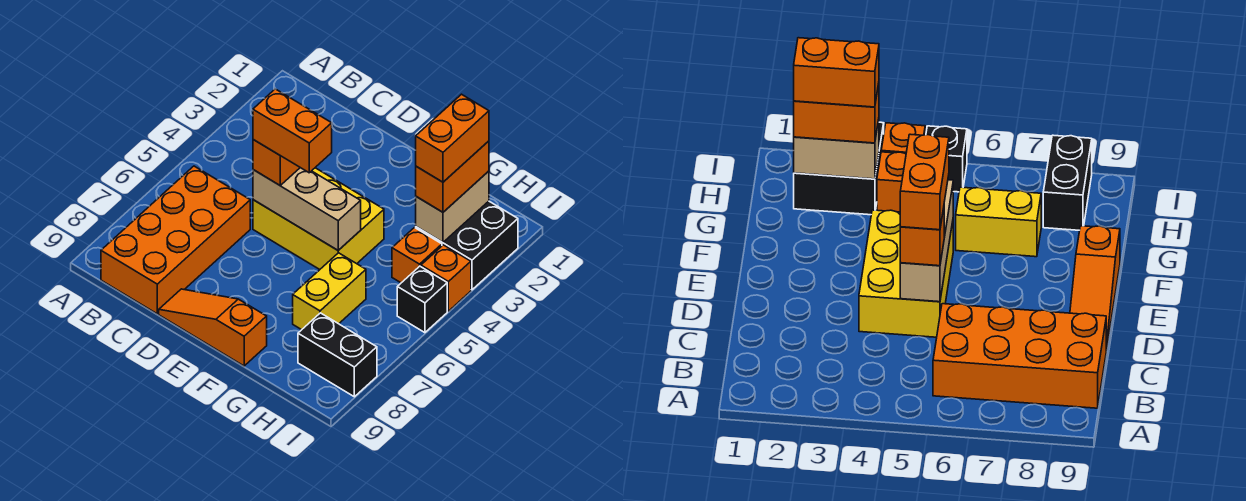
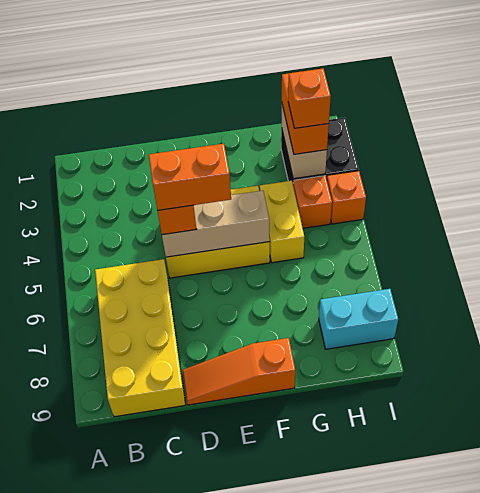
orange brick B6:C9 level 1 -> yellow brick B6:C9 level 1
yellow brick G6:G7 level 1 -> yellow brick G4:G5 level 1
orange brick H2:H3 level 4 -> orange brick H3 level 4
black brick H8:I8 level 1 -> cyan brick H8:I8 level 1
black brick I5 level 1 -> none

